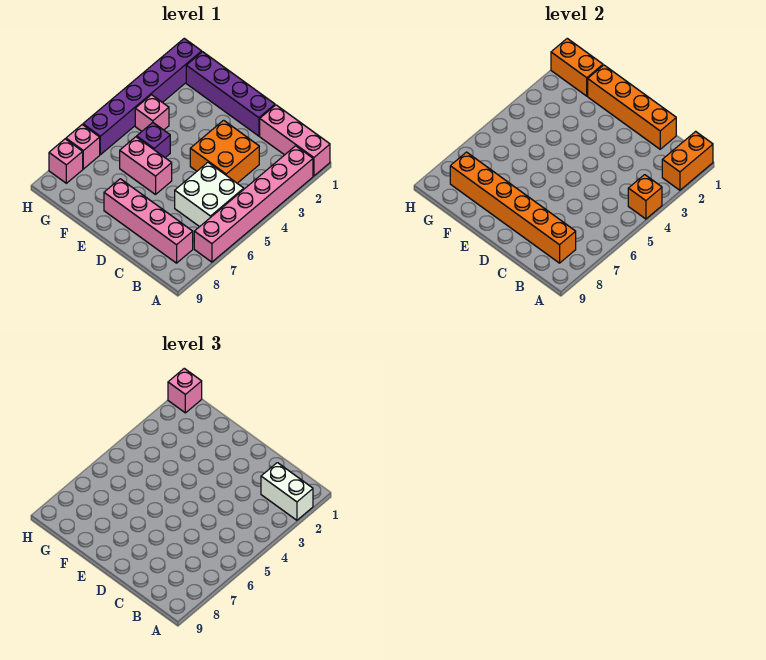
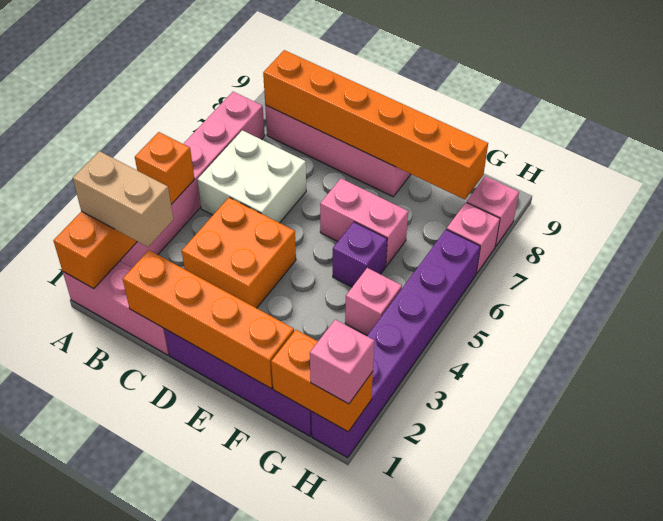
white brick A2:B2 level 3 -> tan brick A2:B2 level 3

